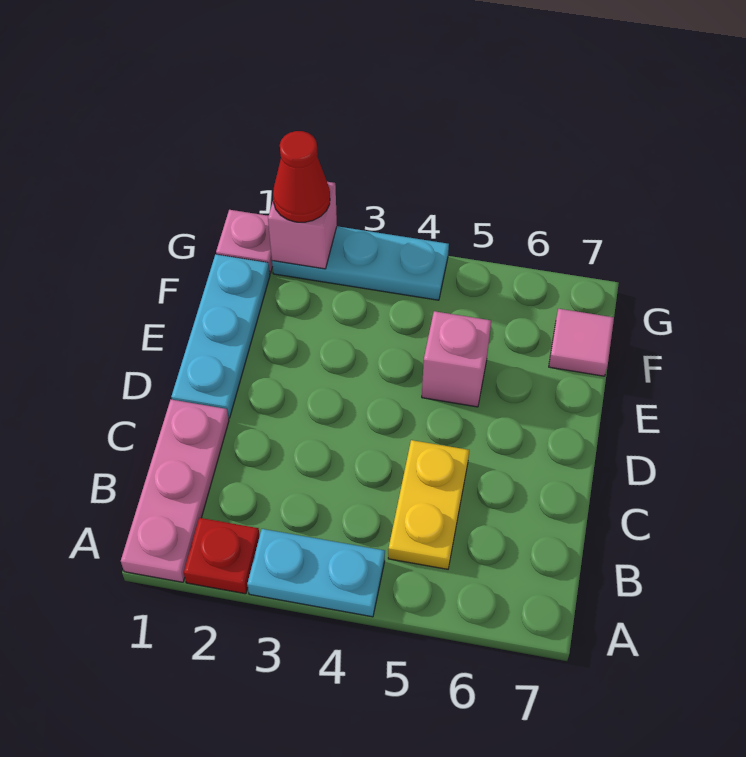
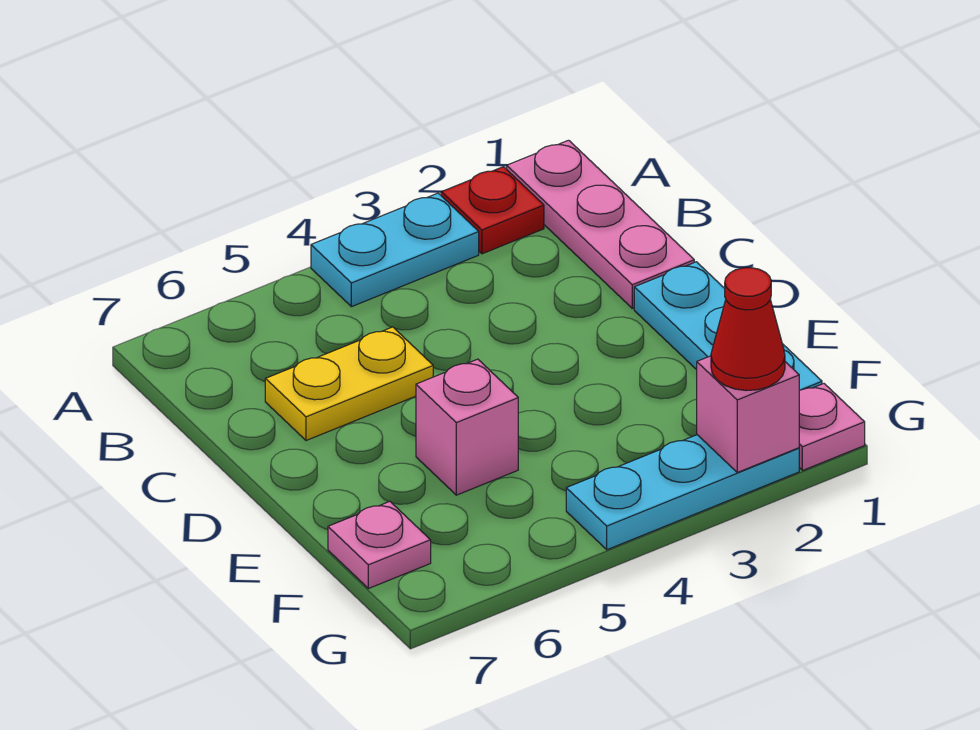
yellow plate B5:C5 level 1 -> yellow plate C5:C6 level 1
pink tile F7 level 1 -> pink plate F7 level 1

